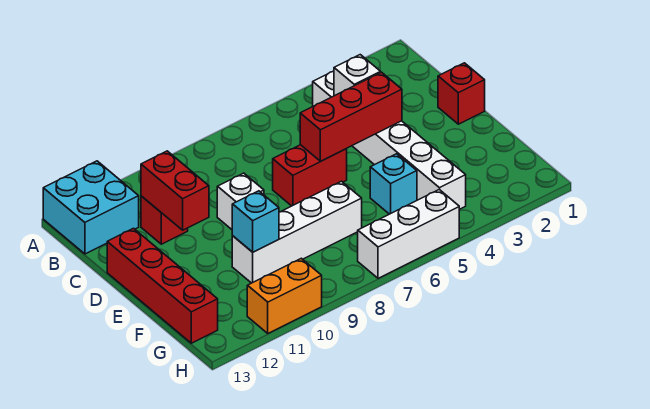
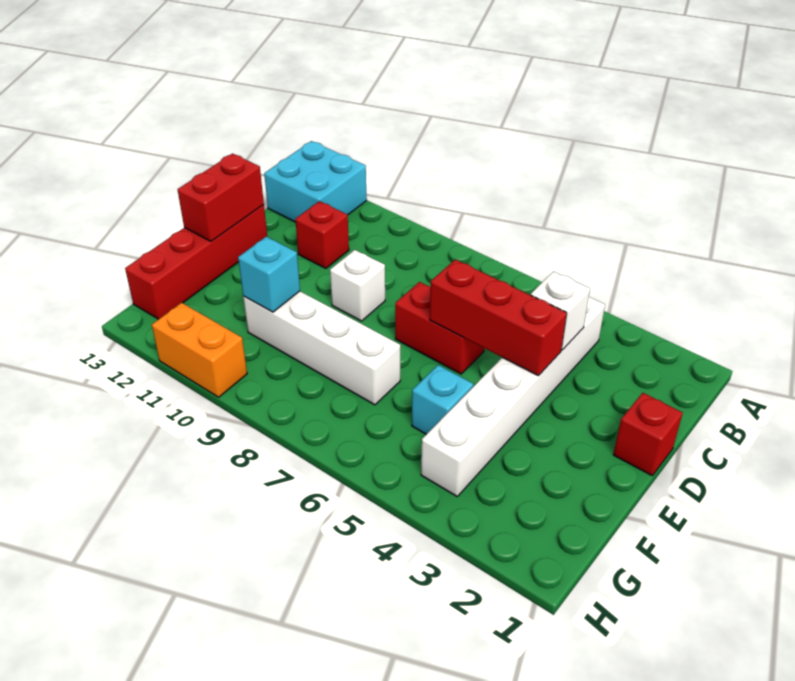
red brick C11:D11 level 2 -> red brick D13:E13 level 2
white brick H5:H7 level 1 -> none

